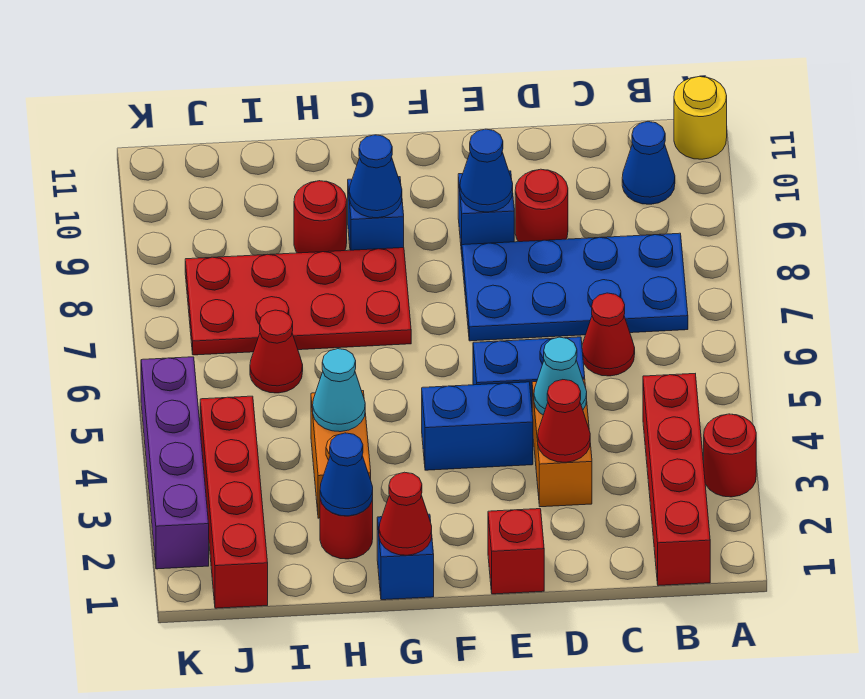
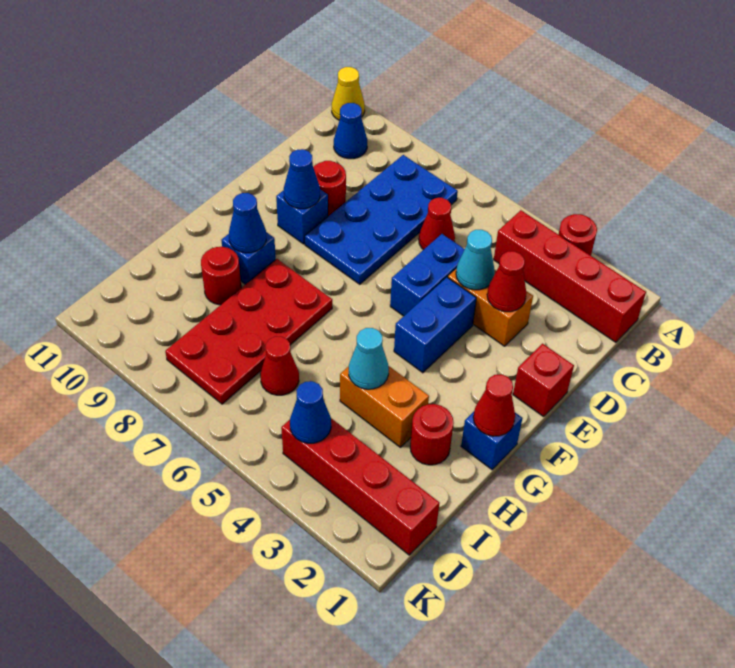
yellow round brick A11 level 1 -> yellow cone A11 level 1
blue cone H2 level 2 -> blue cone J4 level 2
purple brick K2:K5 level 1 -> none

